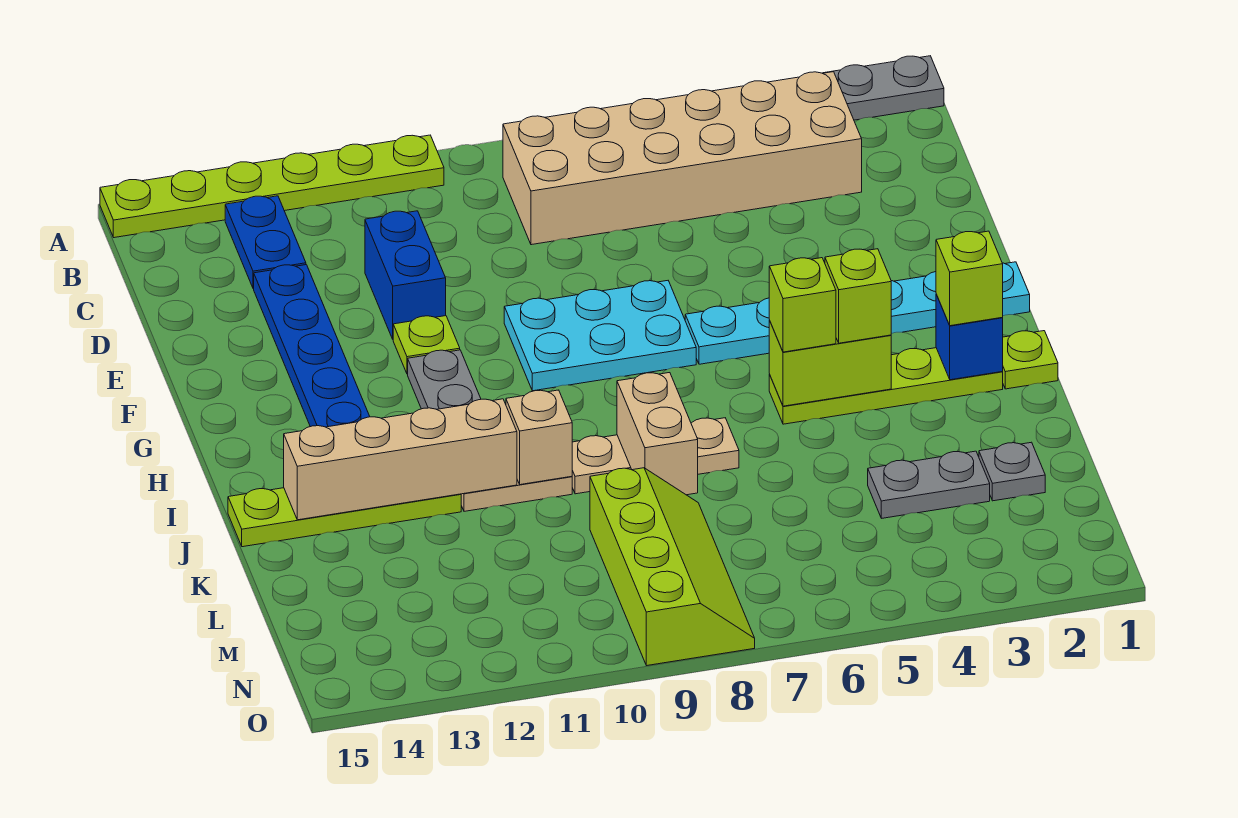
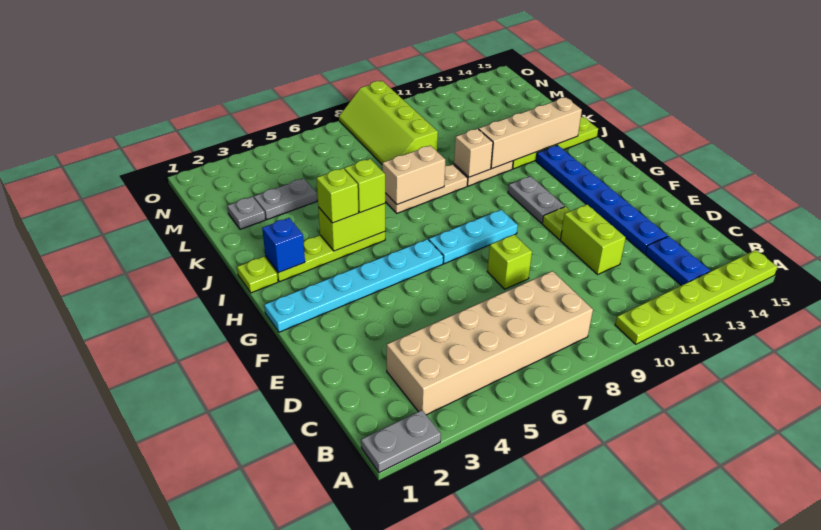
blue brick D11:E11 level 1 -> lime brick D11:E11 level 1
cyan plate F7:G9 level 1 -> cyan plate G7:G9 level 1
lime brick I2 level 3 -> lime brick E8 level 1
tan brick J8:K8 level 2 -> tan brick J7:J8 level 2

